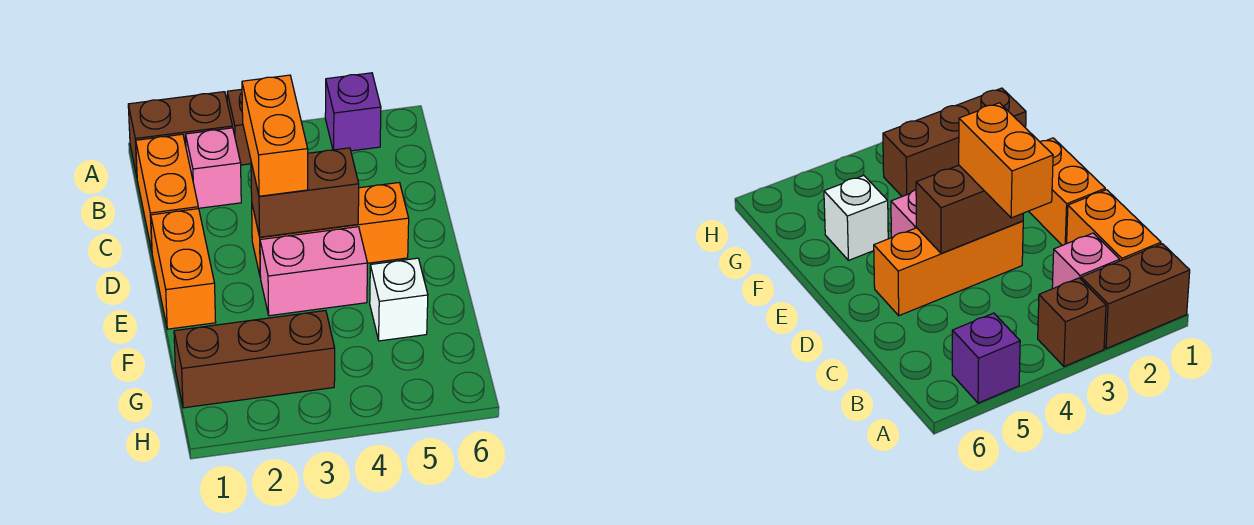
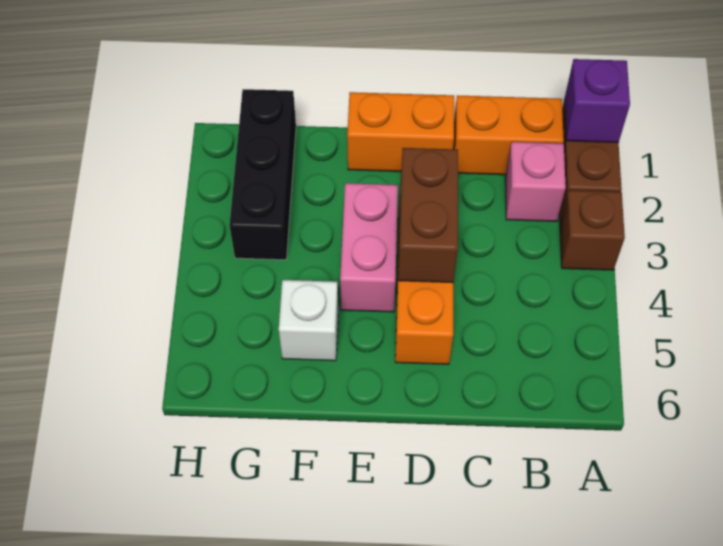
purple brick A5 level 1 -> purple brick A1 level 2
orange brick C3:D3 level 3 -> none
brown brick G1:G3 level 1 -> black brick G1:G3 level 1

